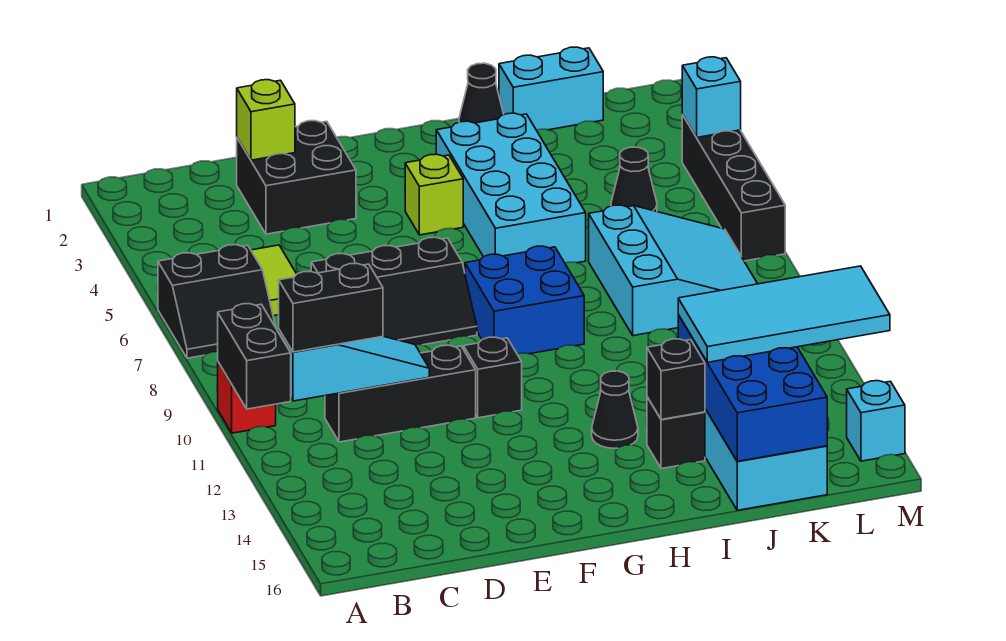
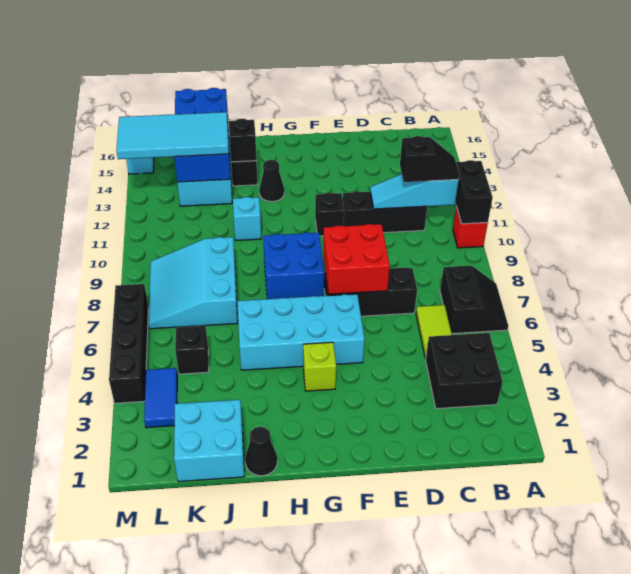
black slope A6:B7 level 1 top 6 -> black slope A6:B7 level 1 top B
black brick B11:C11 level 3 -> black slope B11:C11 level 3 top C
black brick D2:E3 level 1 -> black brick B3:C4 level 1
lime brick D2 level 2 -> none
none -> red brick E7:F8 level 2
cyan brick H3:I6 level 1 -> cyan brick F5:I6 level 1
cyan brick J1:K1 level 1 -> cyan brick J1:K2 level 1
black cone K5 level 1 -> black brick K5 level 1
none -> blue tile L3:L4 level 1
cyan brick M4 level 2 -> cyan brick I11 level 1

